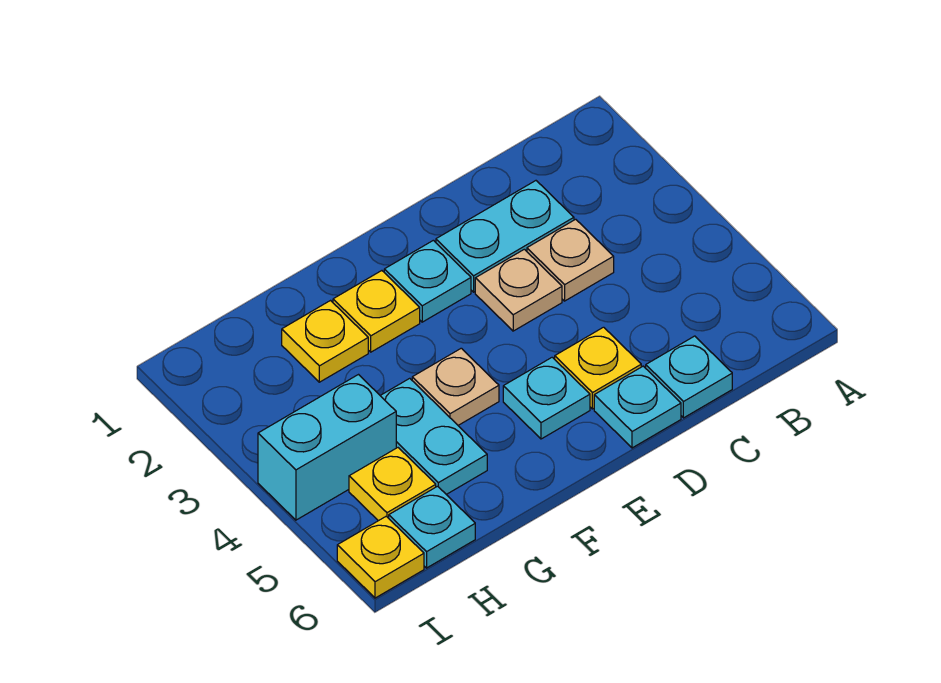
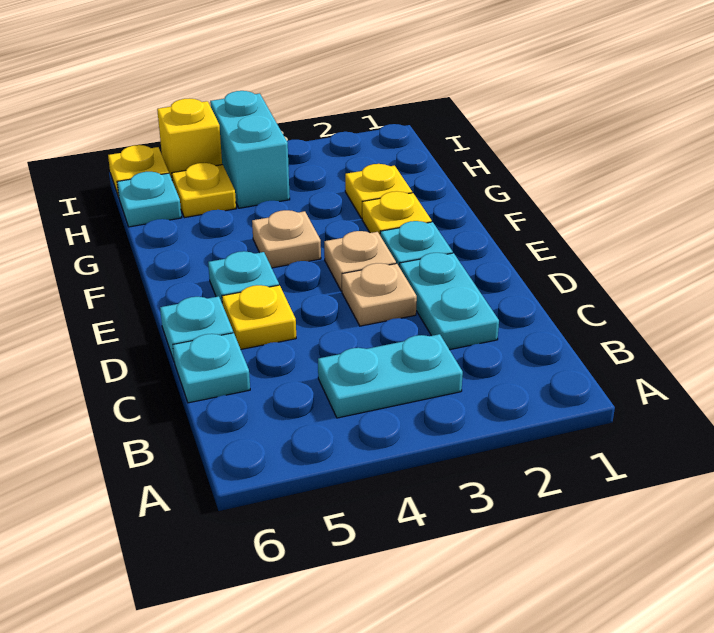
tan plate C3 level 1 -> tan plate E3 level 1
cyan plate G4:G5 level 1 -> cyan plate B3:B4 level 1
none -> yellow brick I5 level 1

